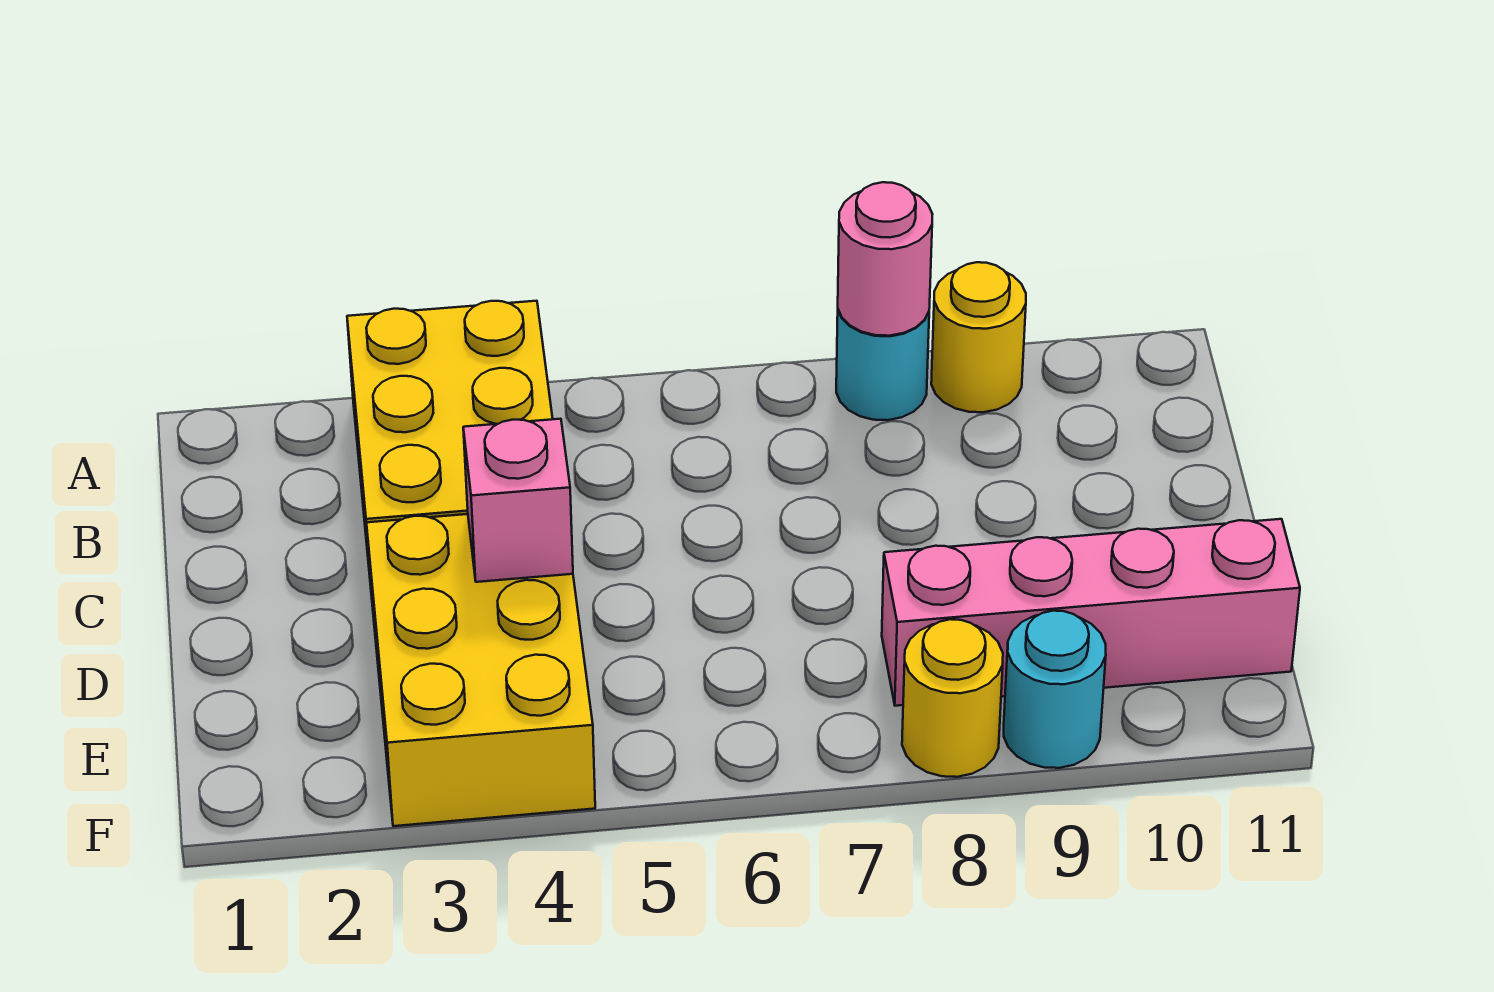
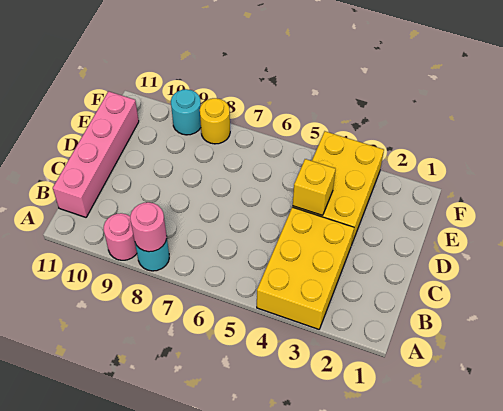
yellow round brick A9 level 1 -> pink round brick A9 level 1
pink brick D4 level 2 -> yellow brick D4 level 2
pink brick E8:E11 level 1 -> pink brick B11:E11 level 1

